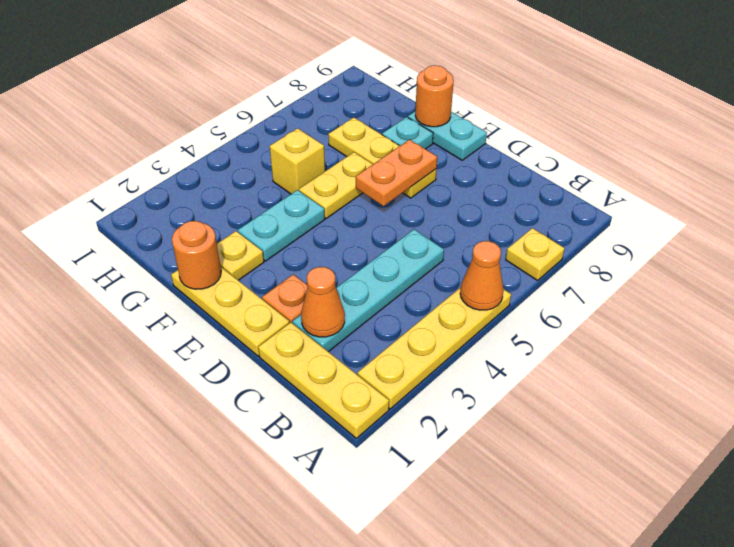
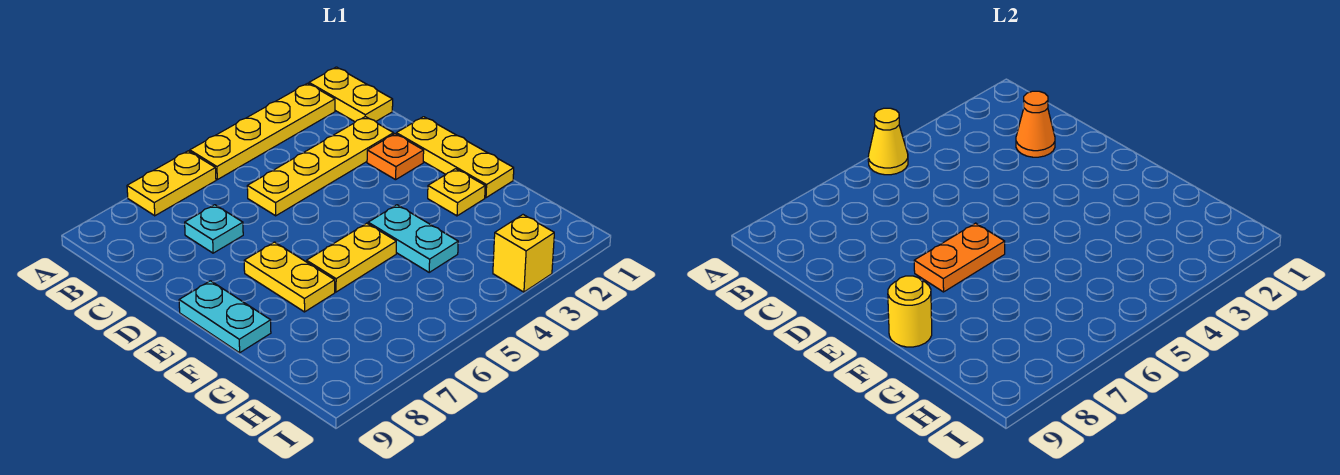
yellow plate A1:C1 level 1 -> yellow plate A1:B1 level 1
orange cone A5 level 2 -> yellow cone A5 level 2
yellow plate A7 level 1 -> yellow plate A6:A7 level 1
cyan plate C2:C5 level 1 -> yellow plate C2:C5 level 1
yellow plate E7:G7 level 1 -> yellow plate E7:F7 level 1
orange round brick F1 level 2 -> none
cyan plate F3:F4 level 1 -> cyan plate F4:G4 level 1
cyan plate F8 level 1 -> cyan plate C7 level 1
orange round brick F9 level 2 -> yellow round brick F9 level 2
yellow brick G5 level 1 -> yellow brick I3 level 1

